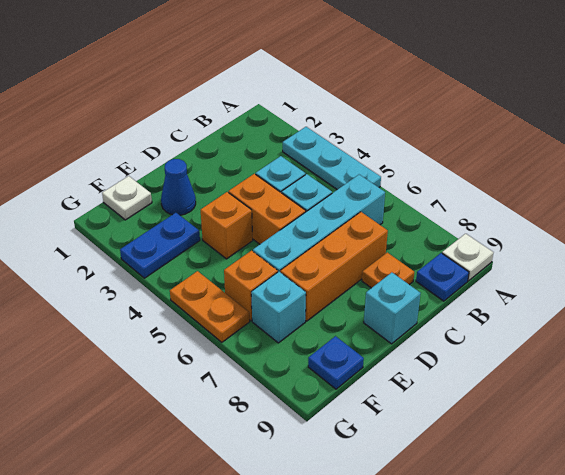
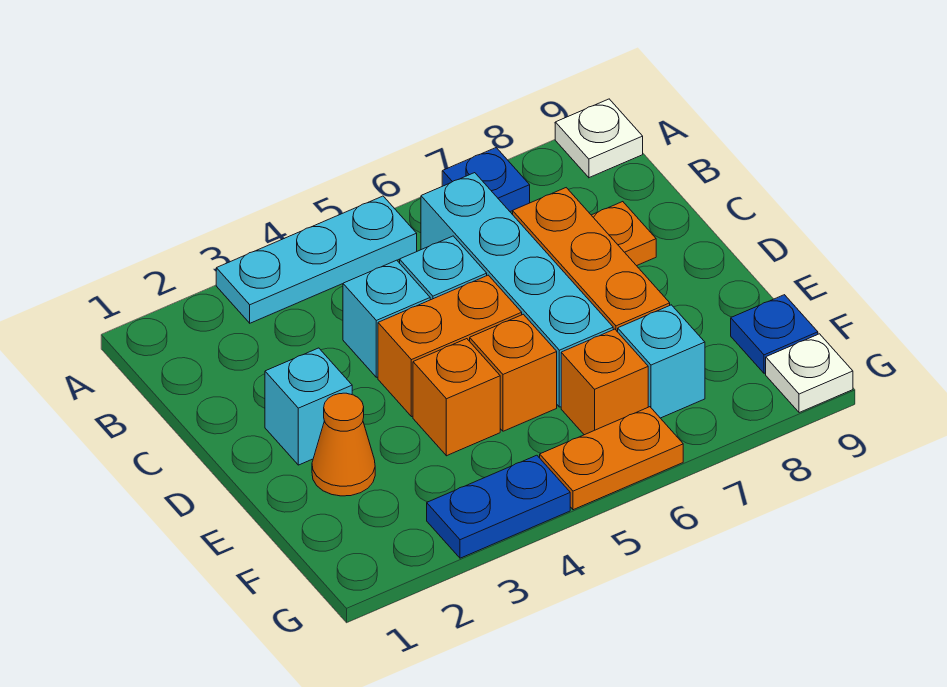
blue plate B9 level 1 -> blue plate A7 level 1
cyan brick D9 level 1 -> cyan brick D2 level 1
blue cone E2 level 1 -> orange cone E2 level 1
none -> orange brick E5 level 1
white plate F1 level 1 -> white plate G9 level 1
blue plate F3:G3 level 1 -> blue plate G3:G4 level 1

